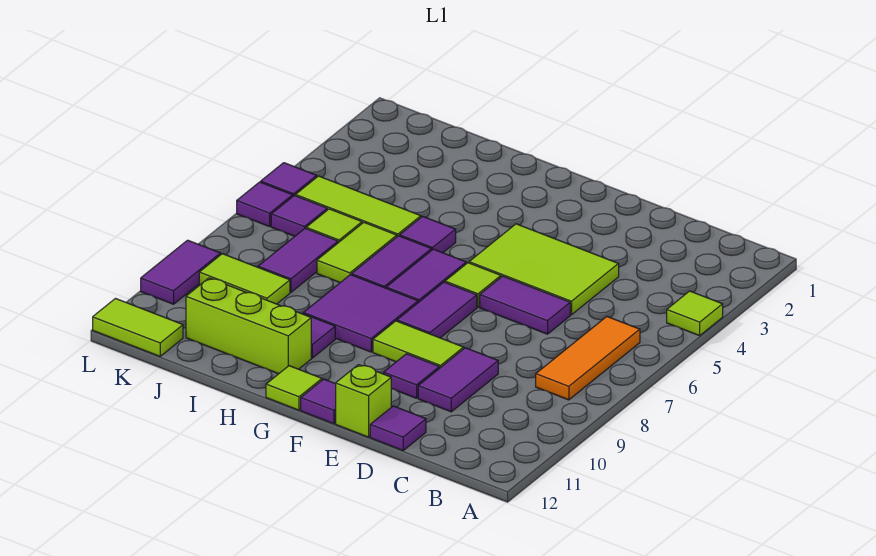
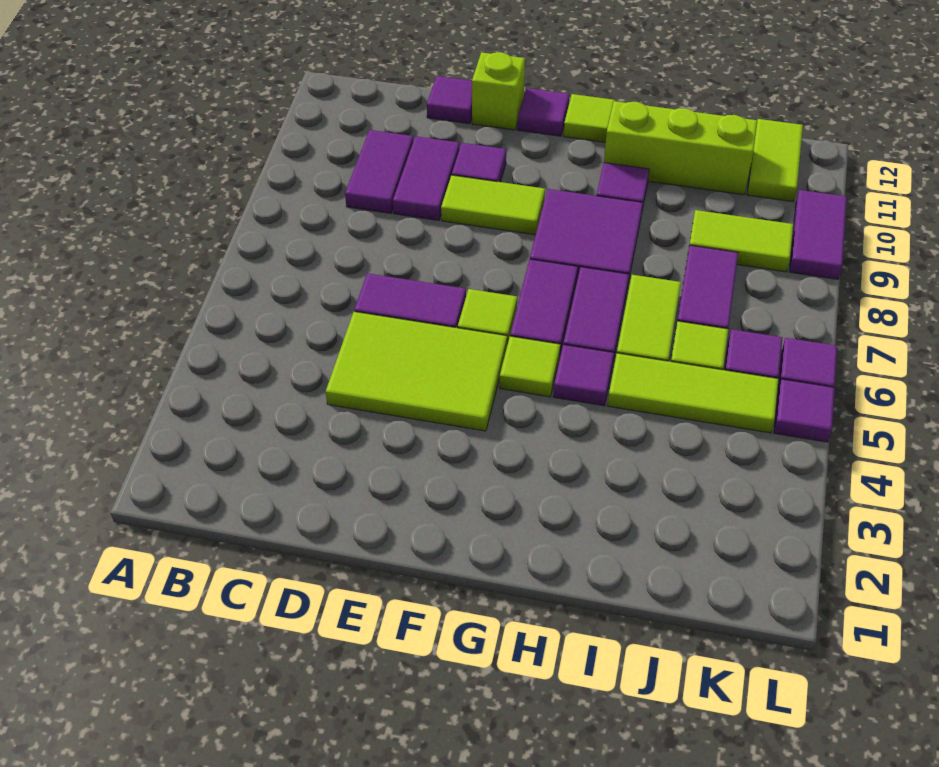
lime tile A4 level 1 -> lime tile G5 level 1
orange tile B6:B8 level 1 -> none
purple tile F7:F8 level 1 -> purple tile C9:C10 level 1
lime tile K12:L12 level 1 -> lime tile K11:K12 level 1

